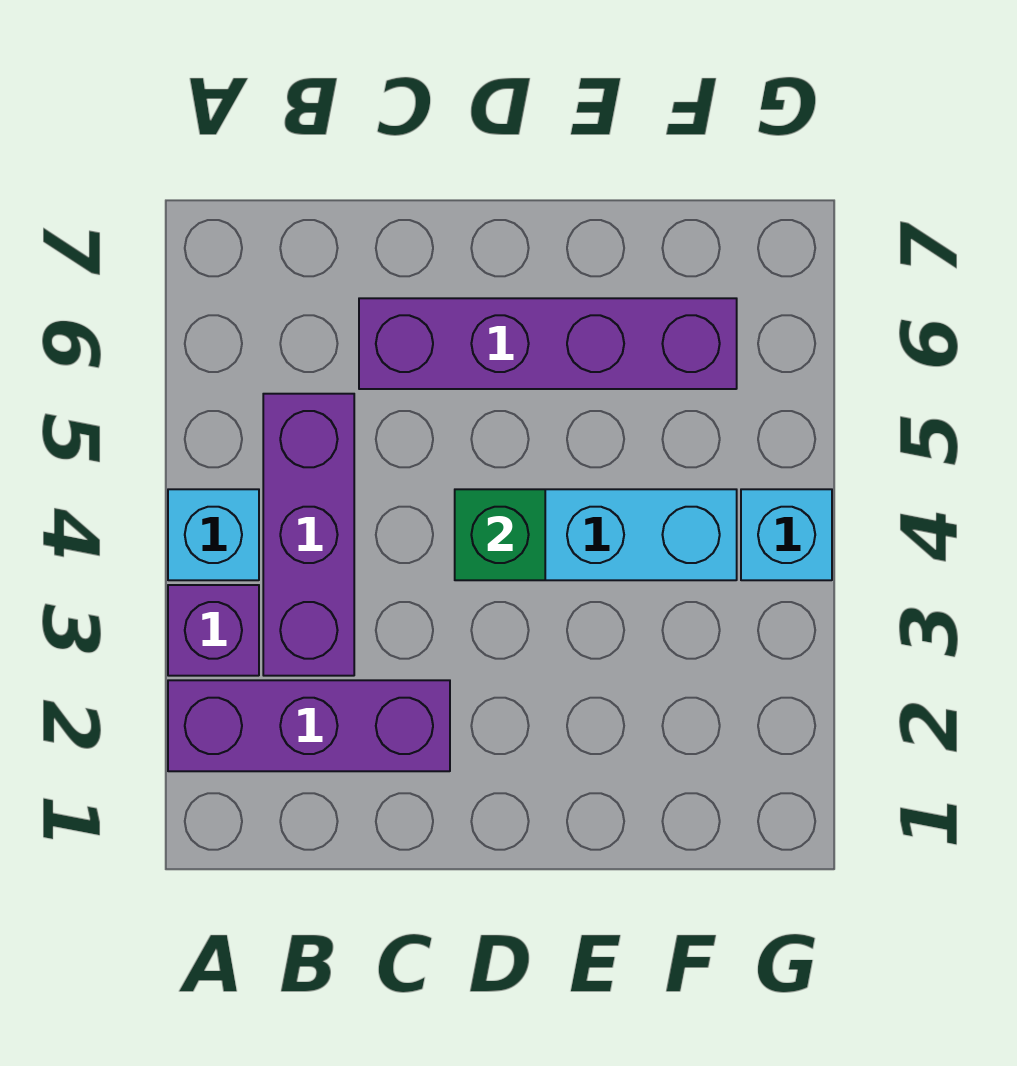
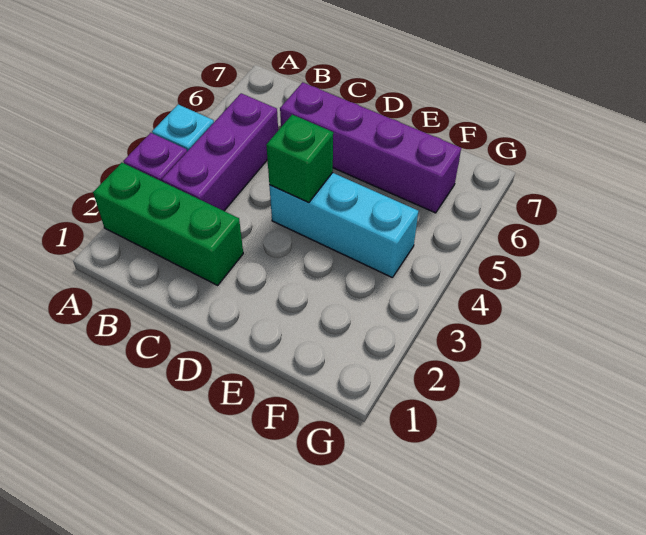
purple brick A2:C2 level 1 -> green brick A2:C2 level 1
cyan brick G4 level 1 -> none

